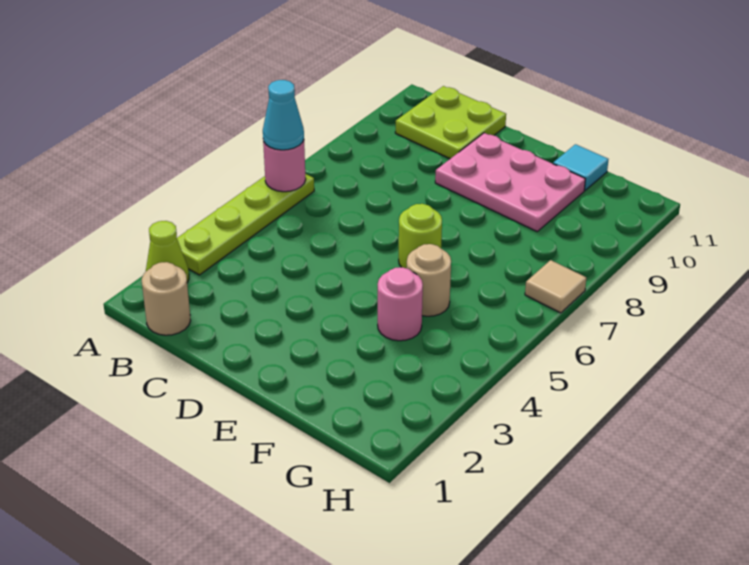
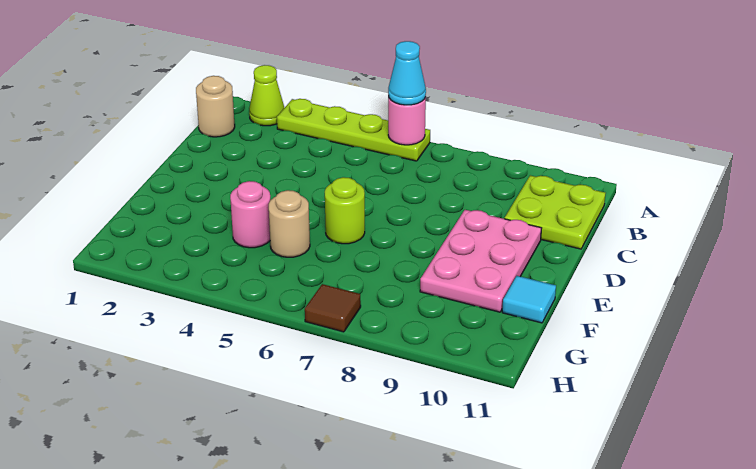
tan tile H7 level 1 -> brown tile H7 level 1

